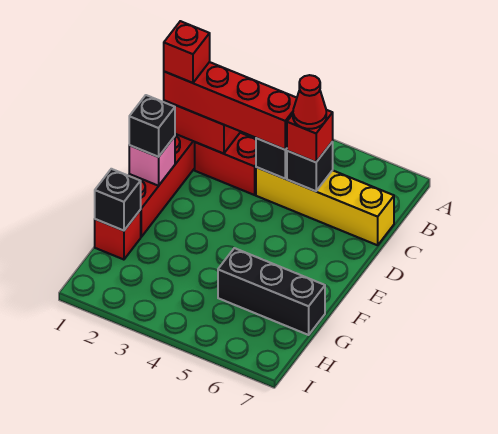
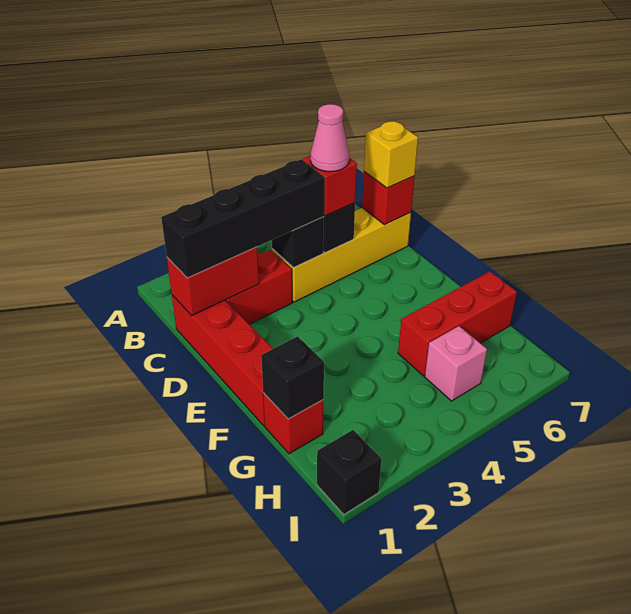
red brick C1:C4 level 3 -> black brick C1:C4 level 3
red brick C1 level 4 -> red brick C7 level 2
red cone C5 level 4 -> pink cone C5 level 4
none -> yellow brick C7 level 3
pink brick E1 level 2 -> pink brick H5 level 1
black brick E1 level 3 -> black brick I1 level 1
black brick G5:G7 level 1 -> red brick G5:G7 level 1

